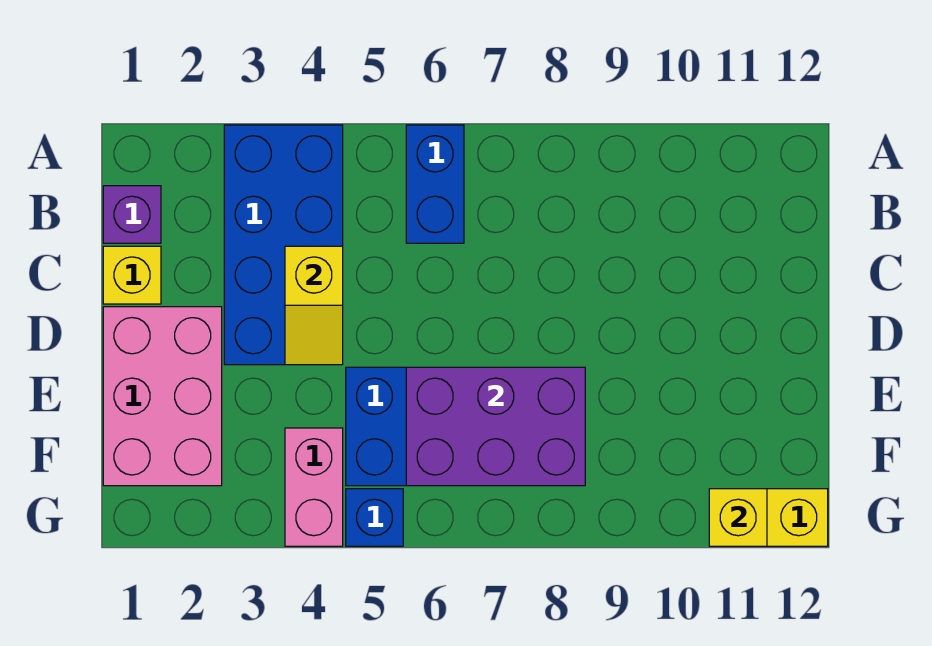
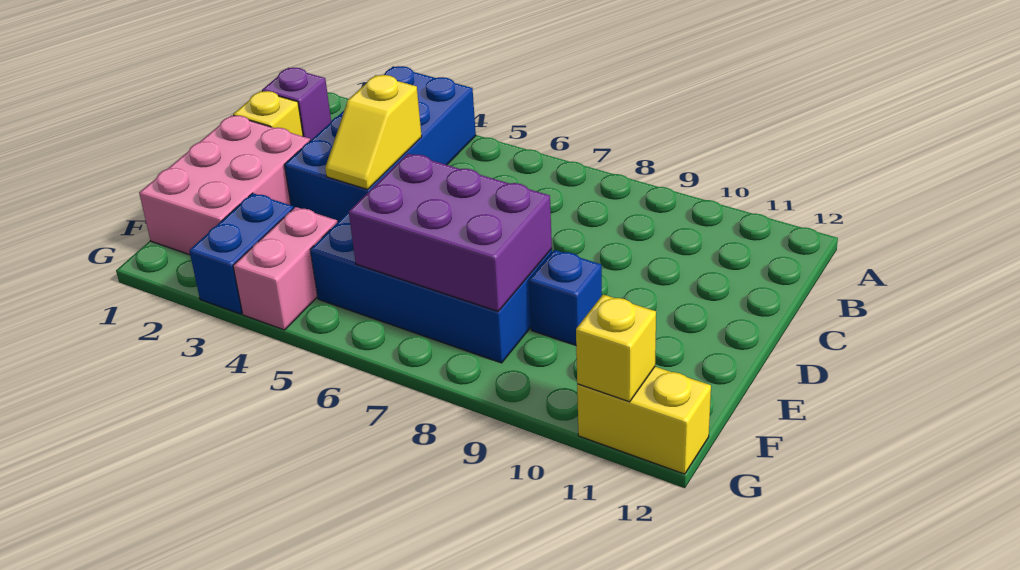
blue brick A6:B6 level 1 -> blue brick F3:G3 level 1
blue brick G5 level 1 -> blue brick E9 level 1

